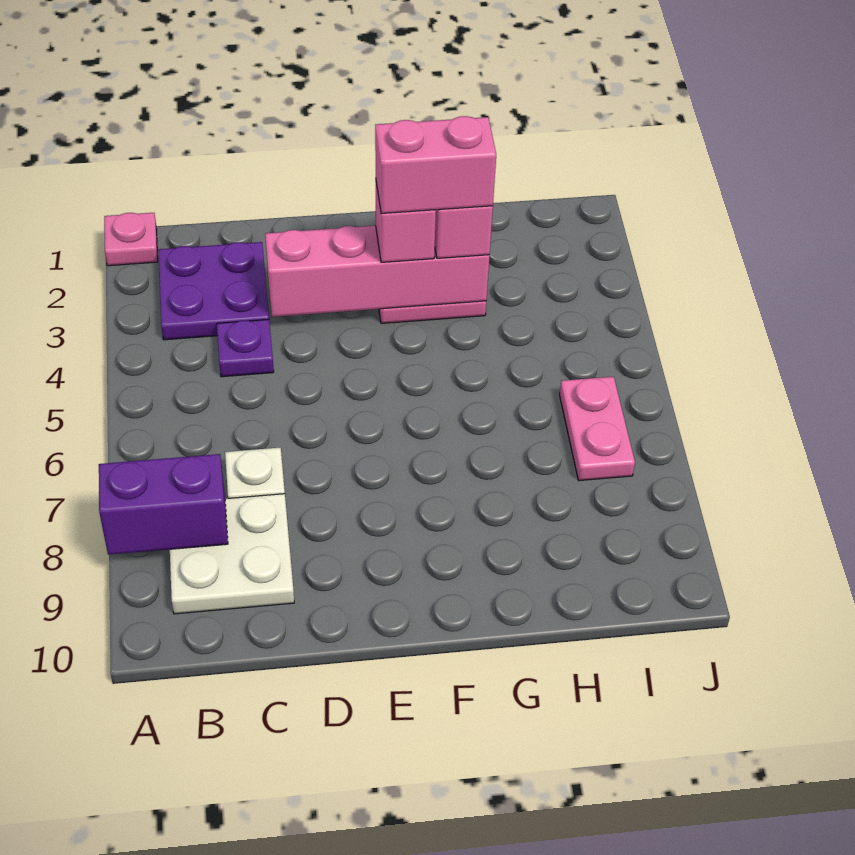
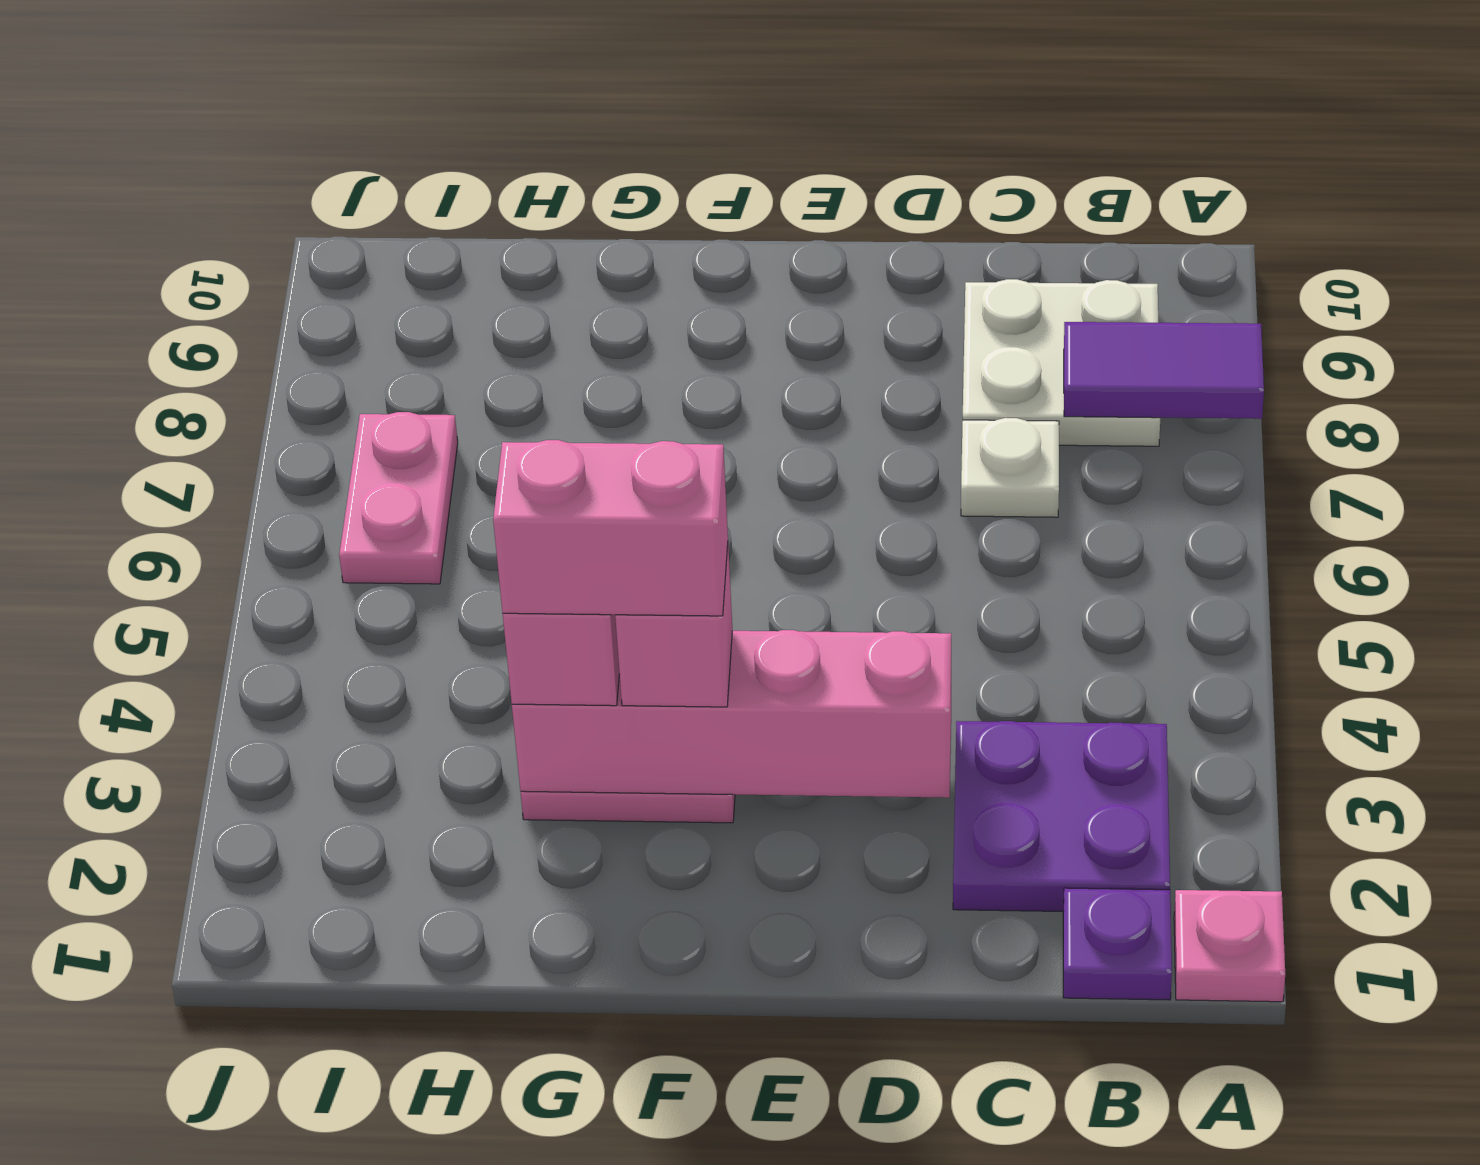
purple brick A8:B8 level 2 -> purple tile A8:B8 level 2
purple plate C4 level 1 -> purple plate B1 level 1

